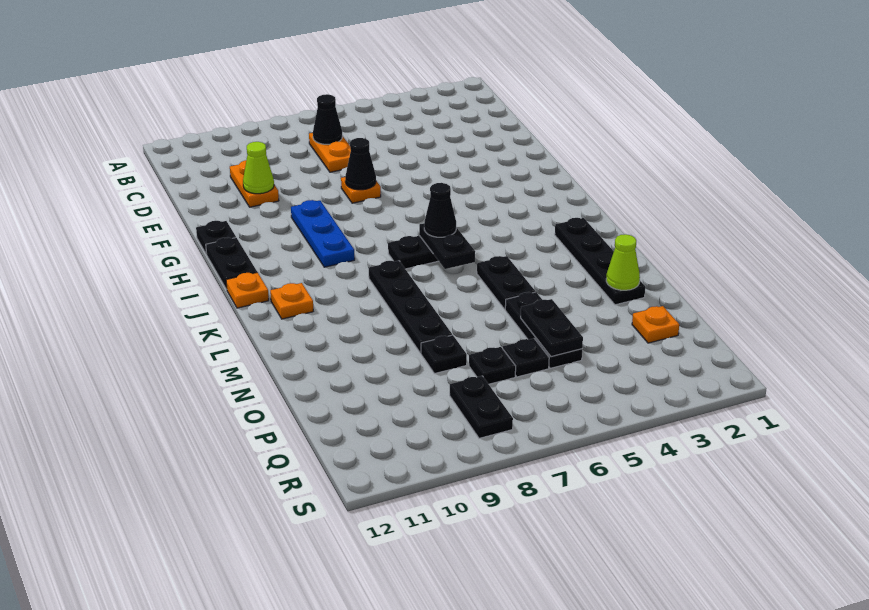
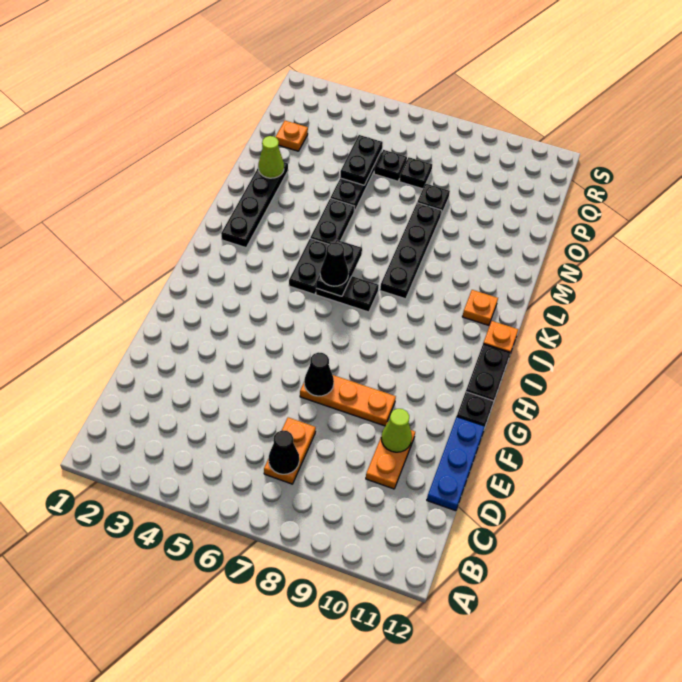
orange plate F7 level 1 -> orange plate F7:F9 level 1
blue plate G9:I9 level 1 -> blue plate D12:F12 level 1
black plate Q8:R8 level 1 -> black plate J5:K5 level 1

